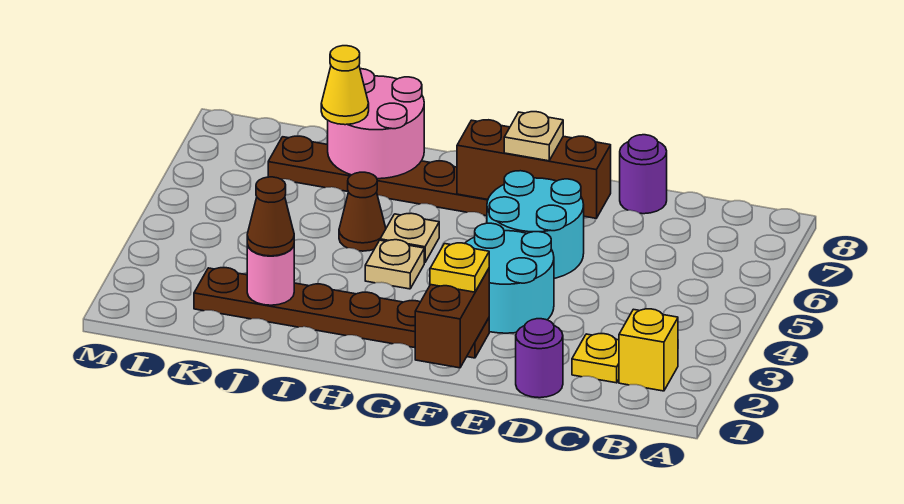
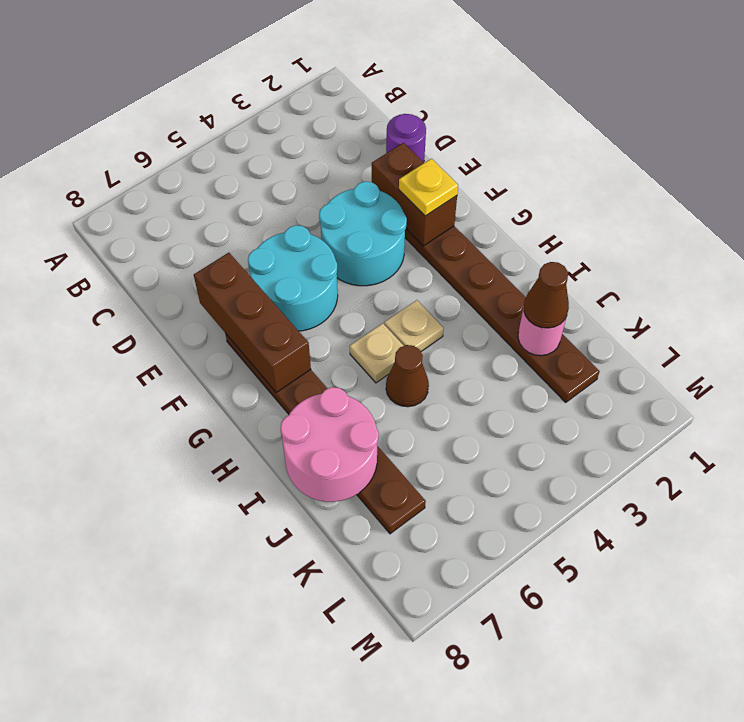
yellow brick B2 level 1 -> none
yellow plate C2 level 1 -> none
purple round brick D8 level 1 -> none
brown brick F1:F2 level 2 -> brown brick E2:F2 level 2
tan plate F7 level 3 -> none
yellow cone J7 level 3 -> none

